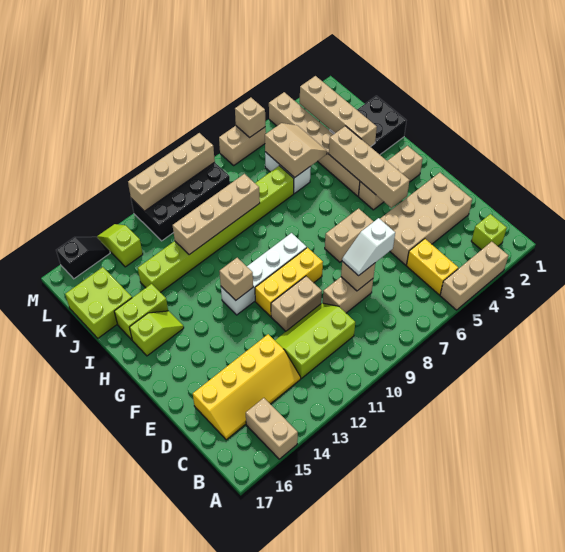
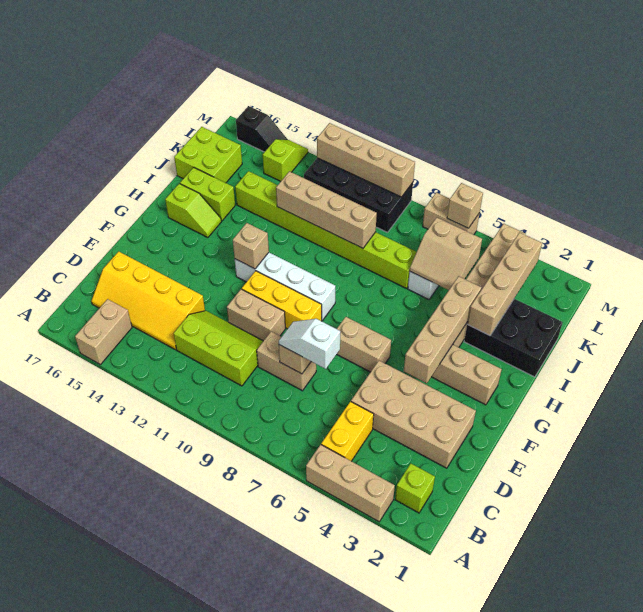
tan slope J5:K6 level 2 top 6 -> tan slope J5:K6 level 2 top K

